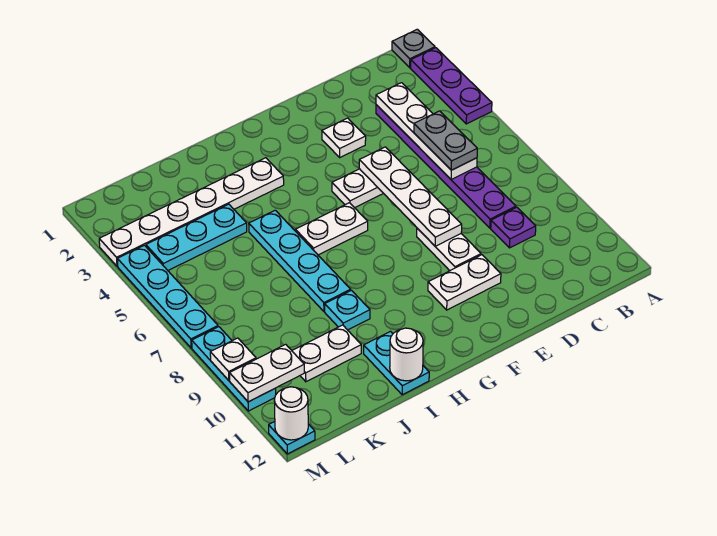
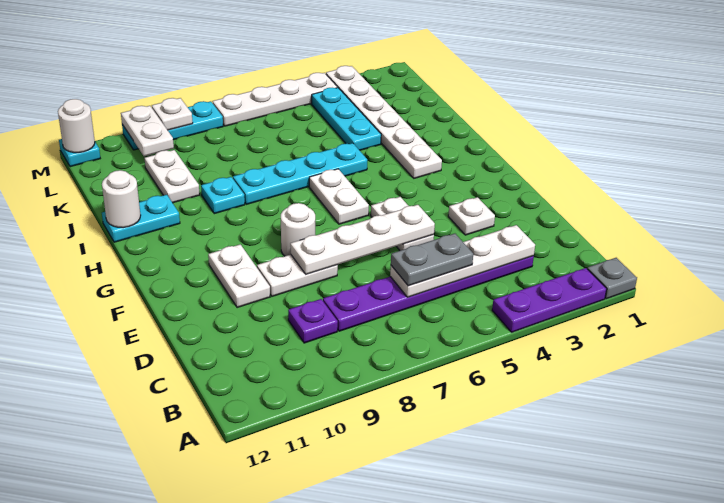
none -> white round brick F8 level 1
cyan plate M4:M7 level 1 -> white plate M4:M7 level 1

